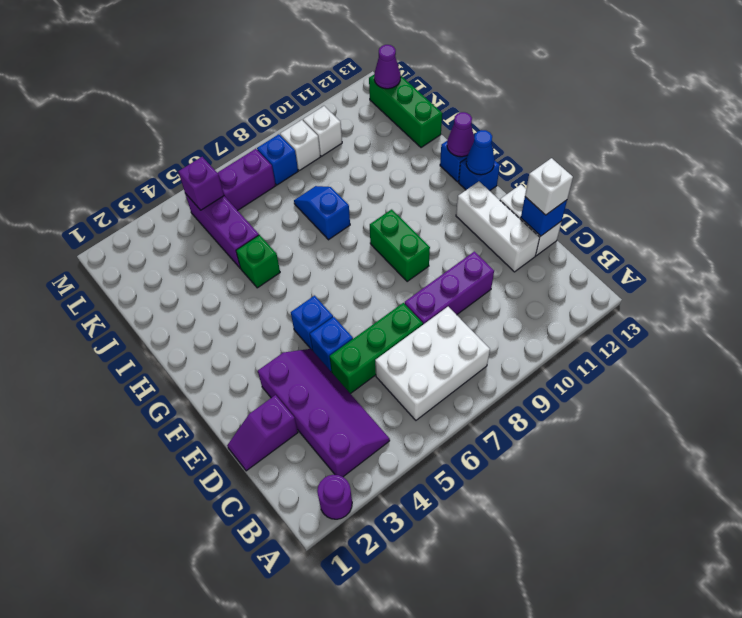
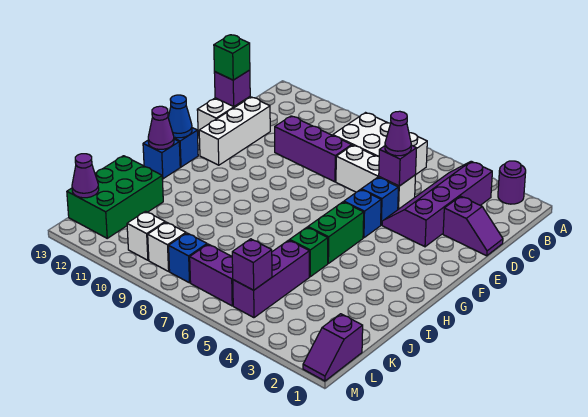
green brick D5:D7 level 1 -> white brick D5:D7 level 1
none -> purple brick D5 level 2
none -> purple cone D5 level 3
blue brick D13 level 2 -> purple brick D13 level 2
white brick D13 level 3 -> green brick D13 level 3
green brick F9:G9 level 1 -> green brick G5:H5 level 1
blue slope I8:J8 level 1 top I -> none
green brick J13:L13 level 1 -> green brick J12:L13 level 1
none -> purple slope L1:M1 level 1 top L

